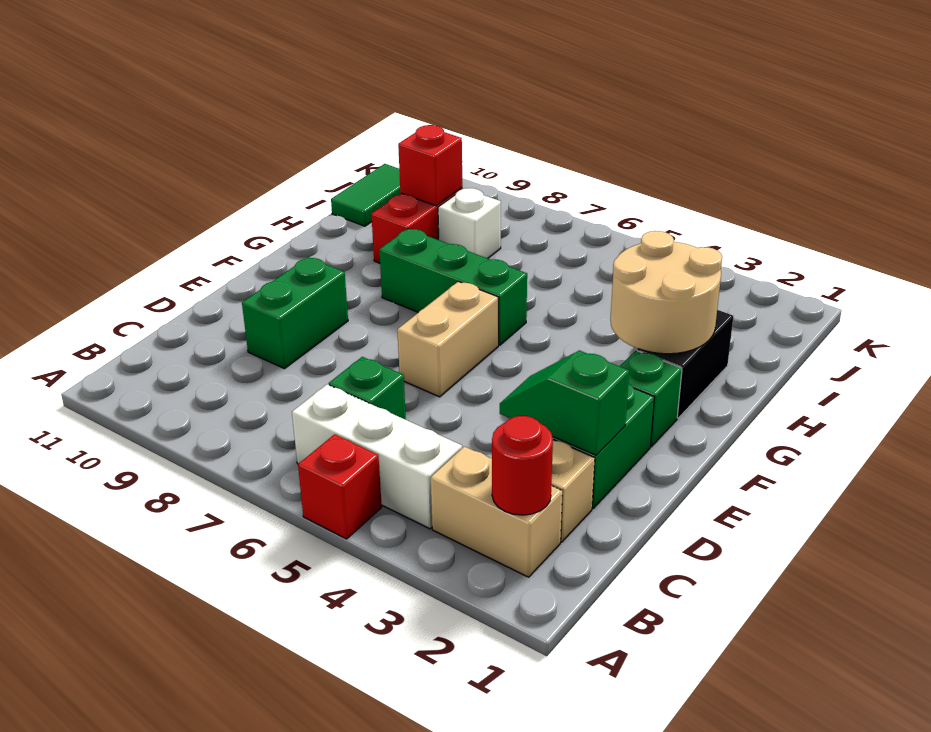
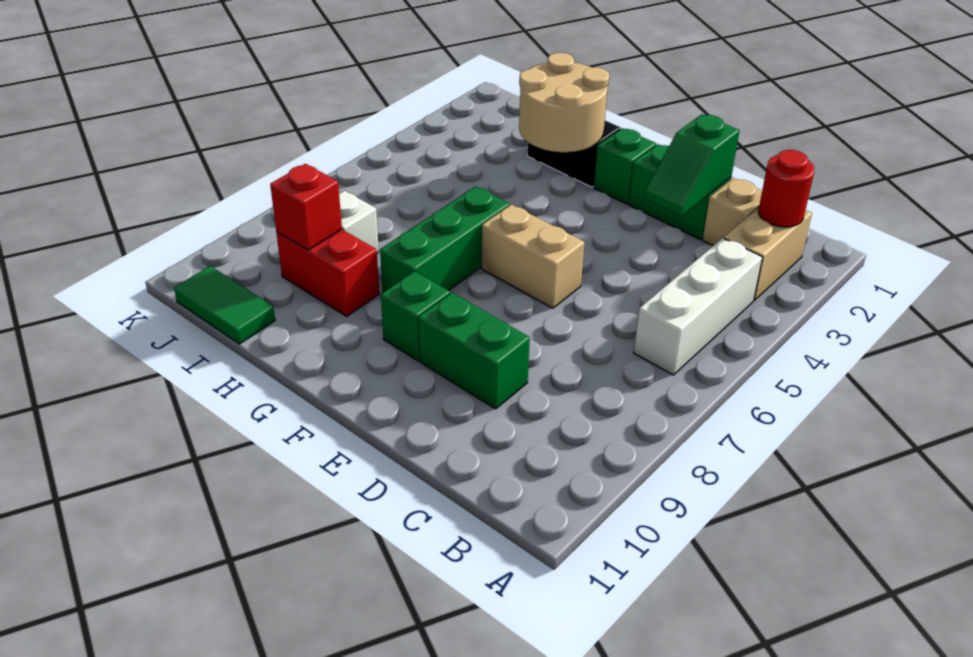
red brick A5 level 1 -> none
green brick C6 level 1 -> green brick F9 level 1

